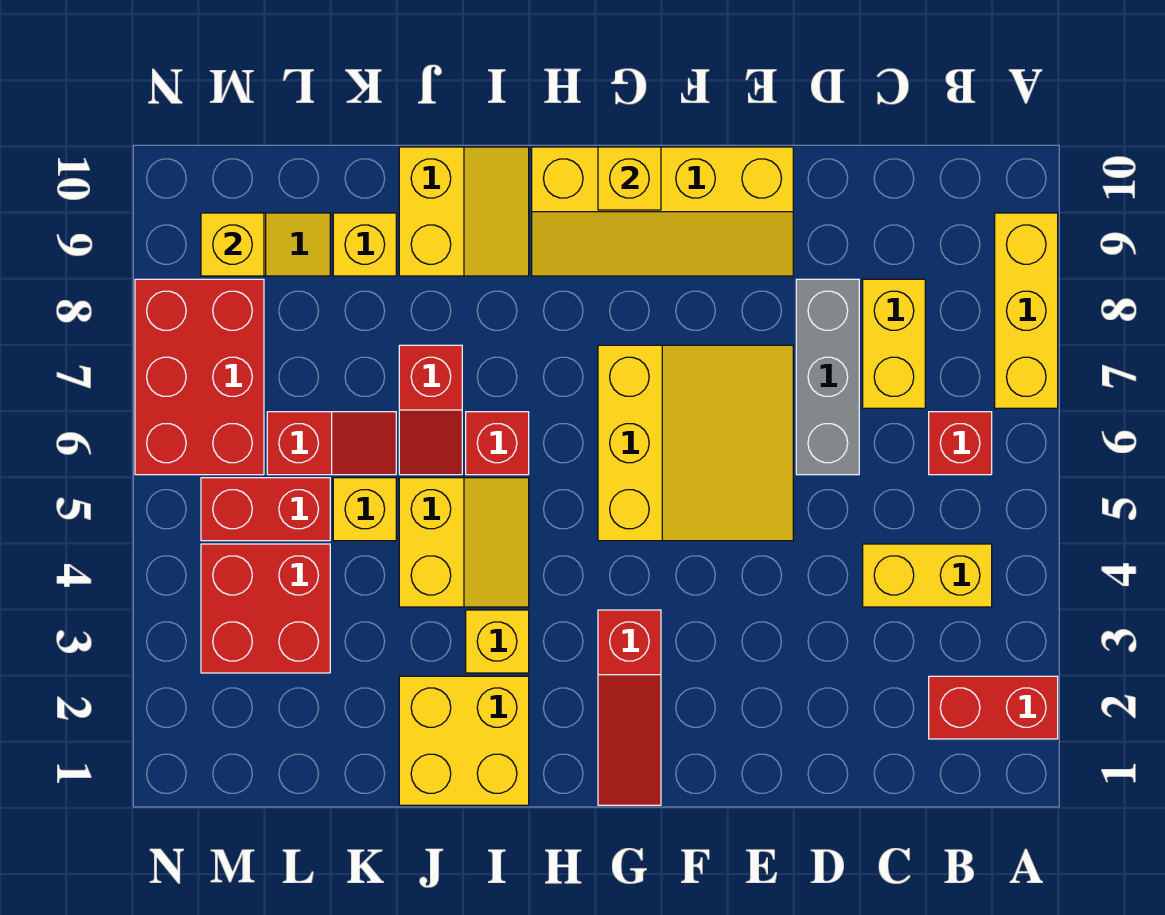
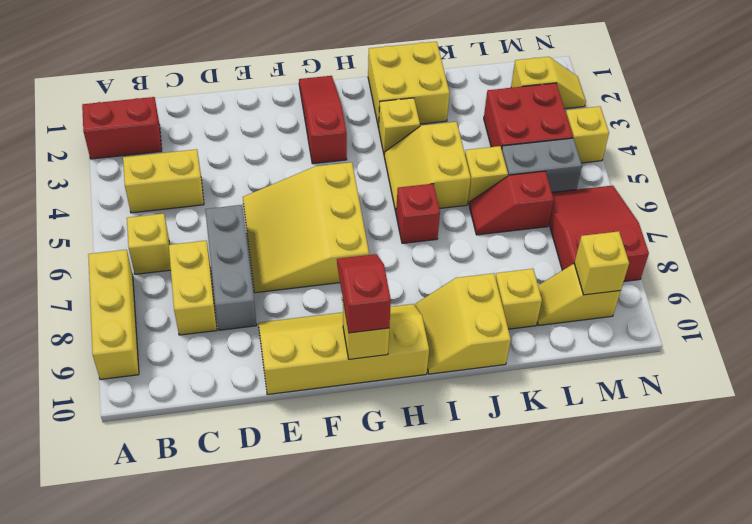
red brick B6 level 1 -> yellow brick B6 level 1
red slope J6:J7 level 1 top 7 -> red slope G9:G10 level 3 top 10
red brick L5:M5 level 1 -> grey brick L5:M5 level 1
none -> yellow slope M2:N2 level 1 top M
red brick M6:N8 level 1 -> red slope M6:N8 level 1 top 8
none -> yellow brick N4 level 1

